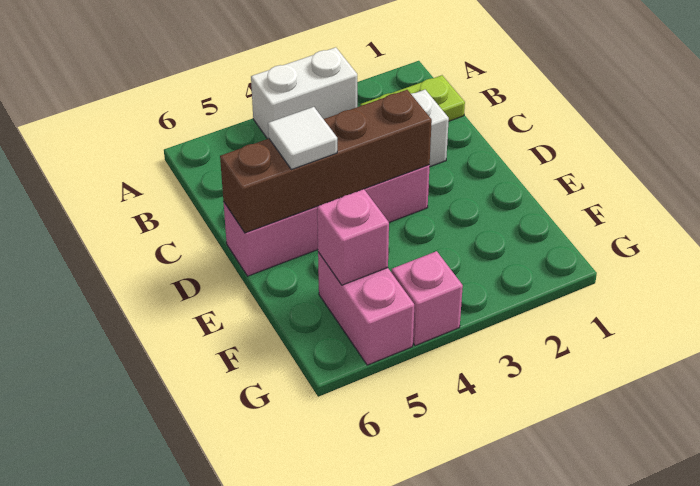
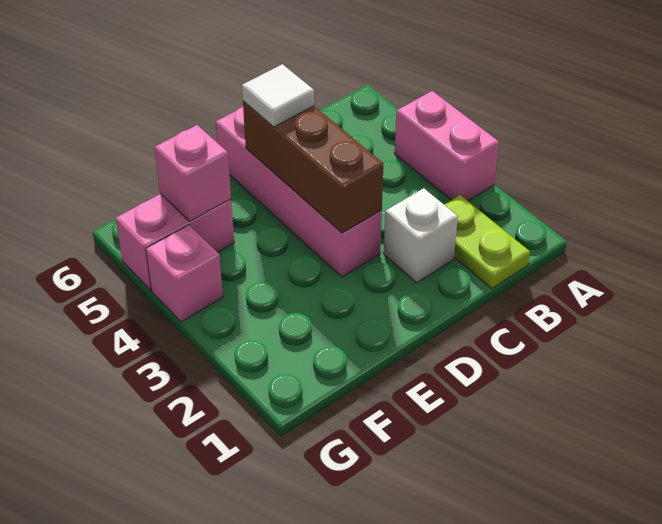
white brick A3:A4 level 1 -> pink brick A3:A4 level 1
brown brick D3:D6 level 2 -> brown brick D3:D5 level 2

